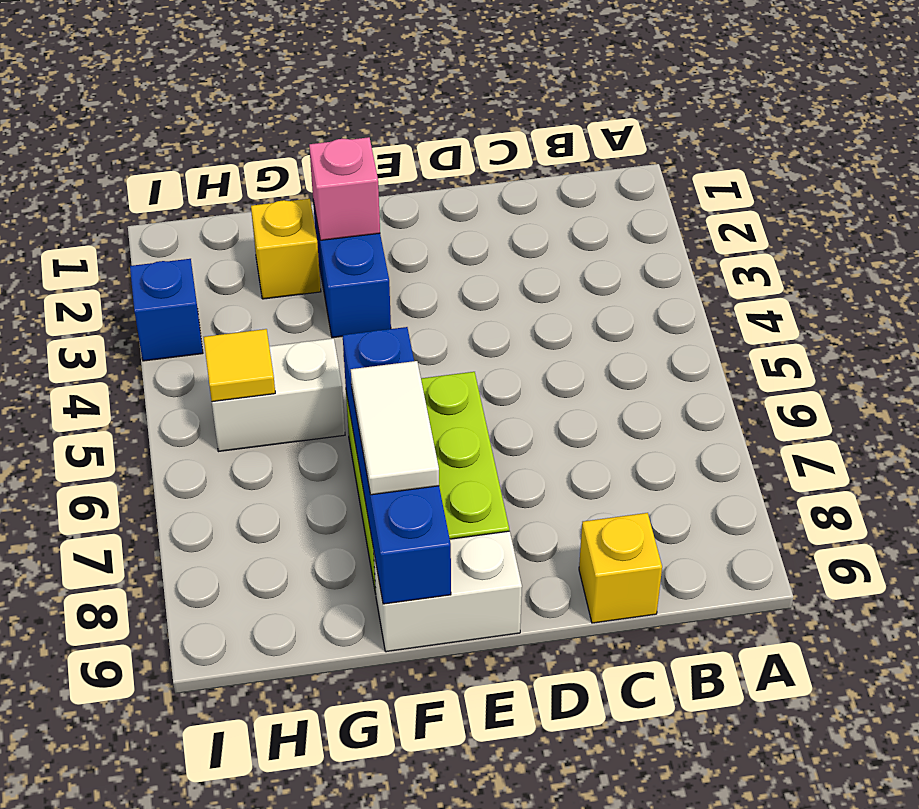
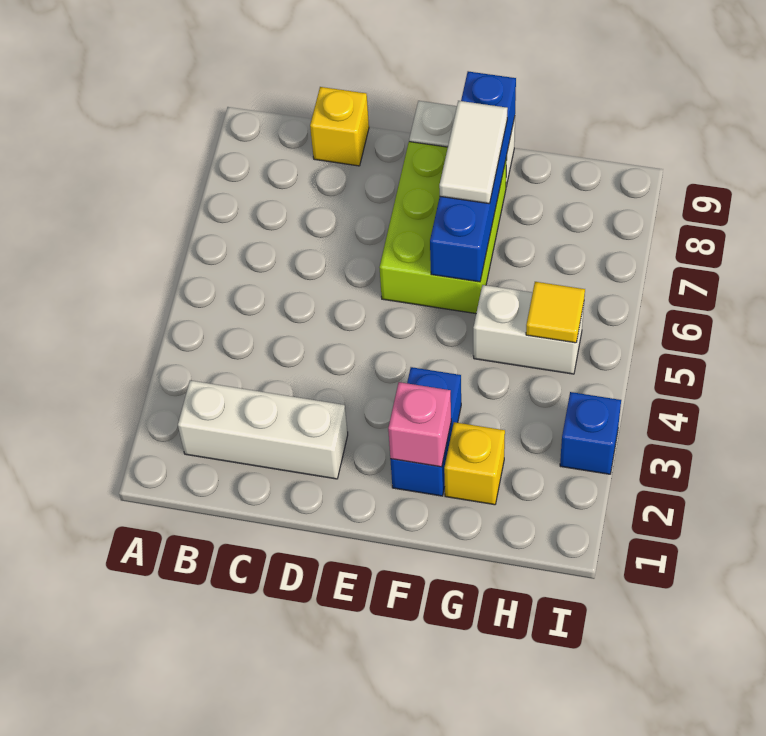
none -> white brick B2:D2 level 1

